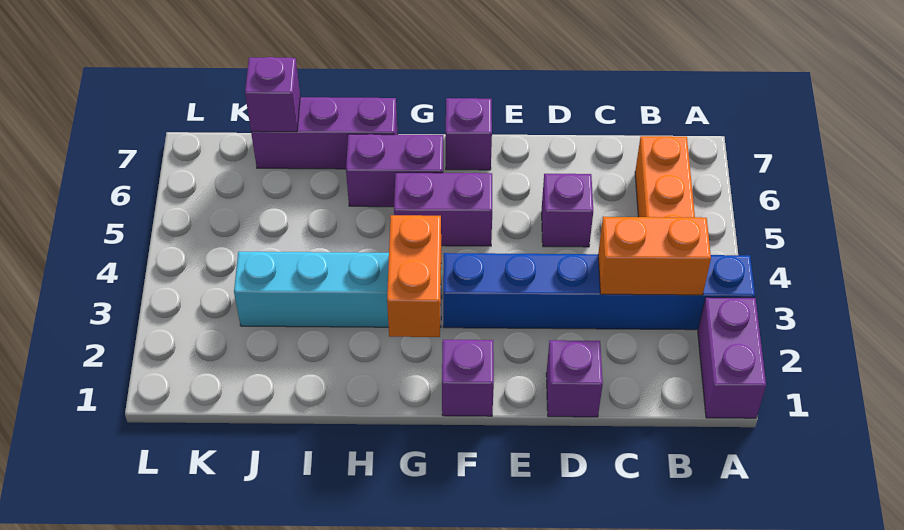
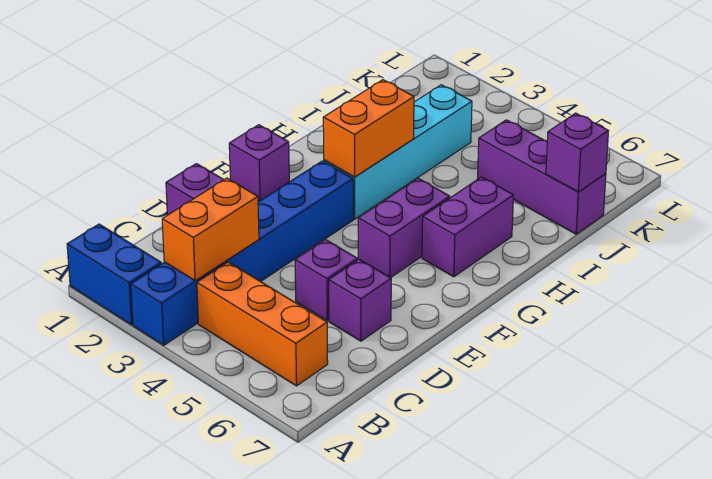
purple brick A1:A2 level 1 -> blue brick A1:A2 level 1
purple brick F7 level 1 -> purple brick D6 level 1
orange brick G2:G3 level 2 -> orange brick G3:H3 level 2
purple brick H7:J7 level 1 -> purple brick J5:J7 level 1

